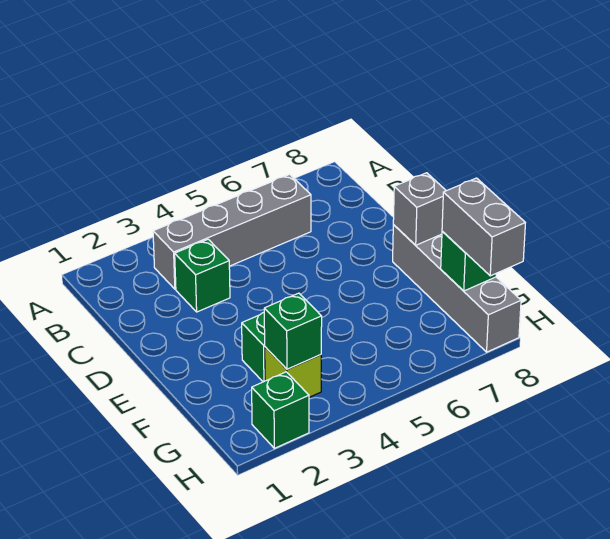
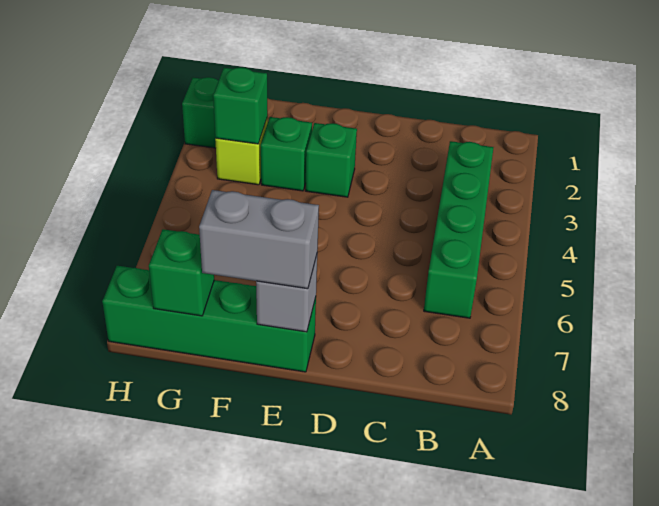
grey brick B3:B6 level 1 -> green brick B3:B6 level 1
green brick C3 level 1 -> green brick E3 level 1
grey brick E8:H8 level 1 -> green brick E8:H8 level 1
grey brick G8:H8 level 3 -> grey brick E8:F8 level 3

